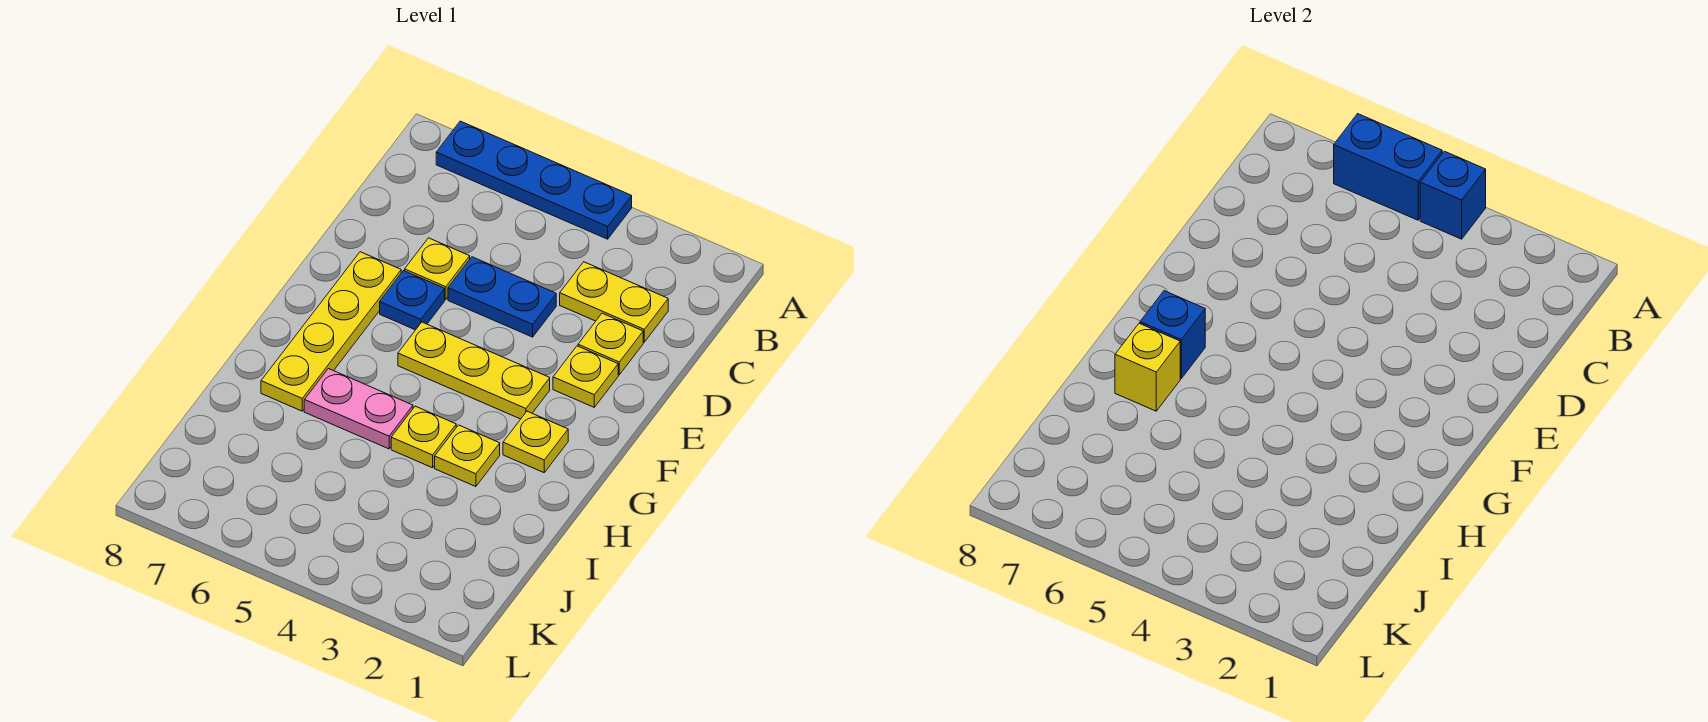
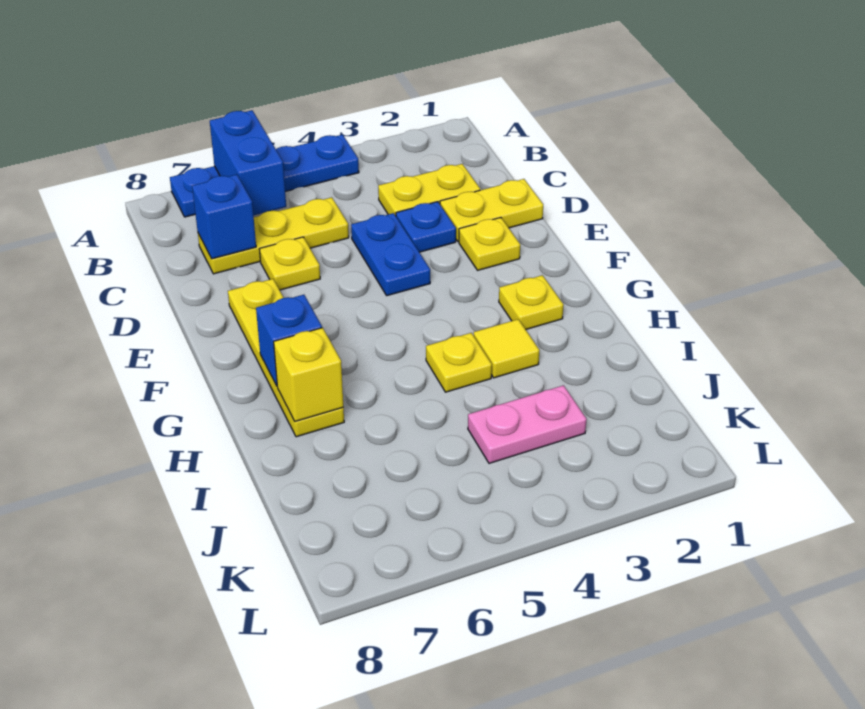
blue brick A4 level 2 -> blue brick C7 level 2
blue brick A5:A6 level 2 -> blue brick A6:B6 level 2
yellow plate D2 level 1 -> yellow plate D1:D2 level 1
blue plate D4:D5 level 1 -> blue plate D4:E4 level 1
blue plate E6 level 1 -> blue plate D3 level 1
yellow plate F3:F5 level 1 -> yellow plate C5:C7 level 1
yellow plate H3 level 1 -> yellow tile H3 level 1
pink plate H5:H6 level 1 -> pink plate J3:J4 level 1

